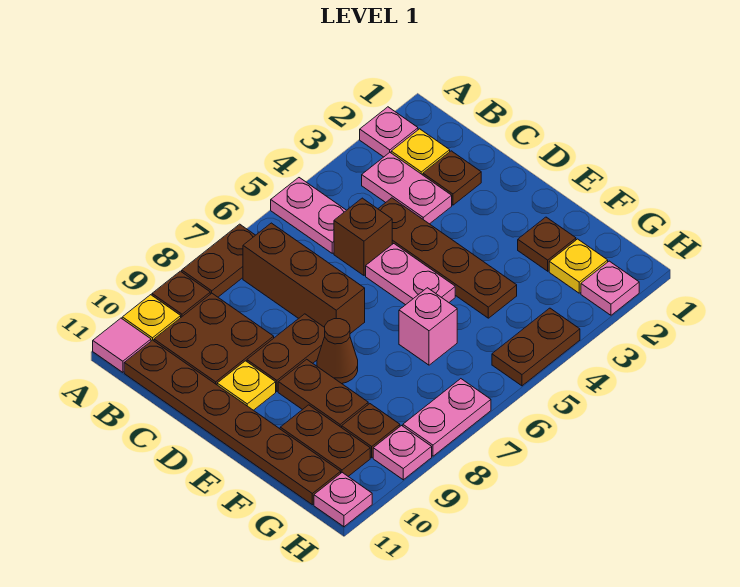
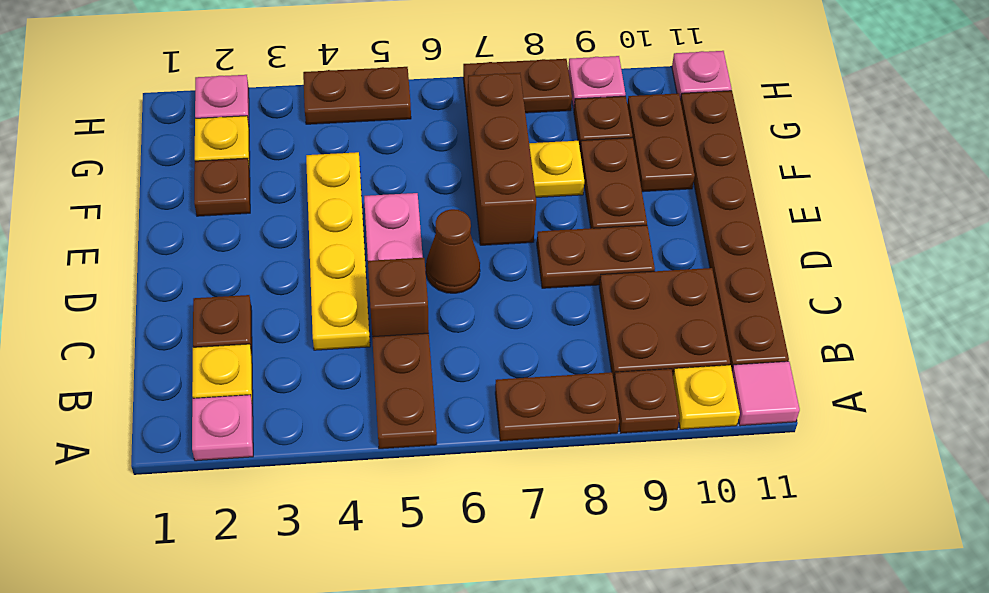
pink plate A5:B5 level 1 -> brown plate A5:B5 level 1
pink plate B3:C3 level 1 -> none
brown brick B7:D7 level 1 -> brown brick E7:G7 level 1
brown plate C4:F4 level 1 -> yellow plate C4:F4 level 1
yellow plate D10 level 1 -> yellow plate F8 level 1
brown cone E8 level 1 -> brown cone D6 level 1
pink brick F6 level 1 -> none
pink plate H7:H8 level 1 -> brown plate H7:H8 level 1

